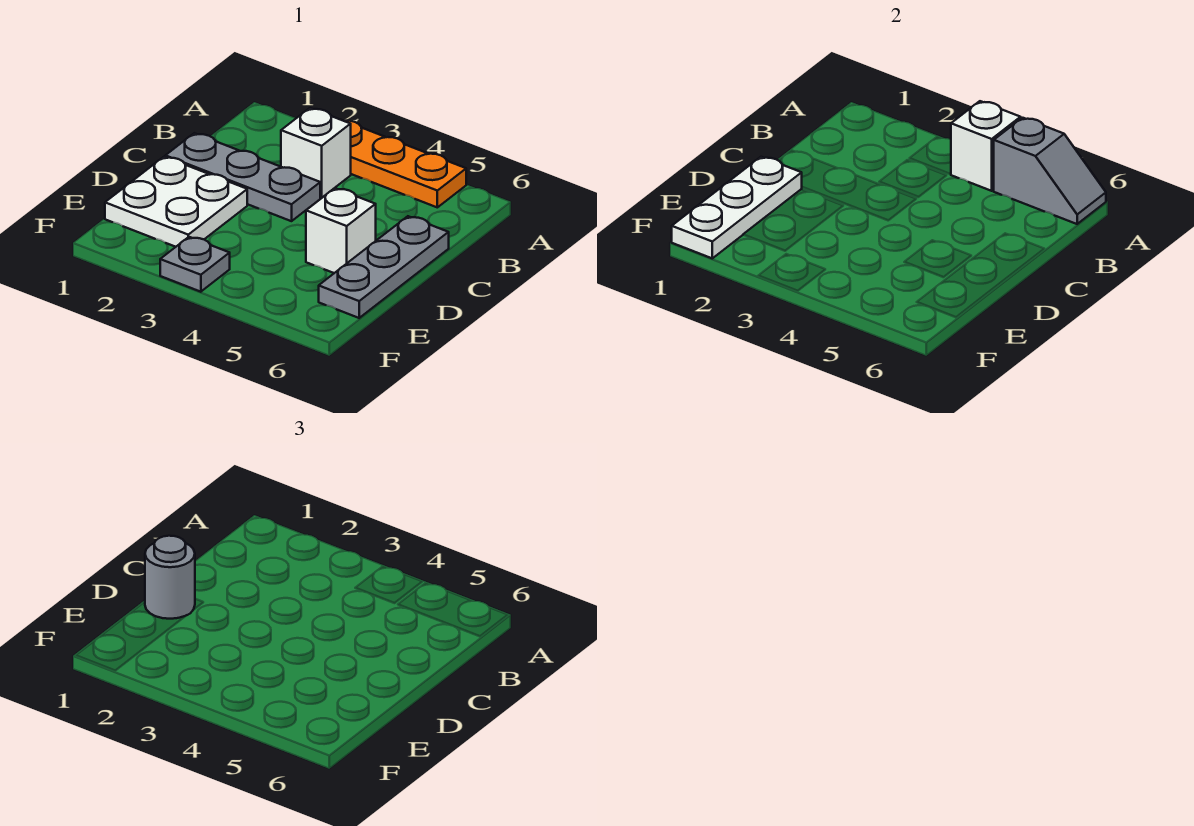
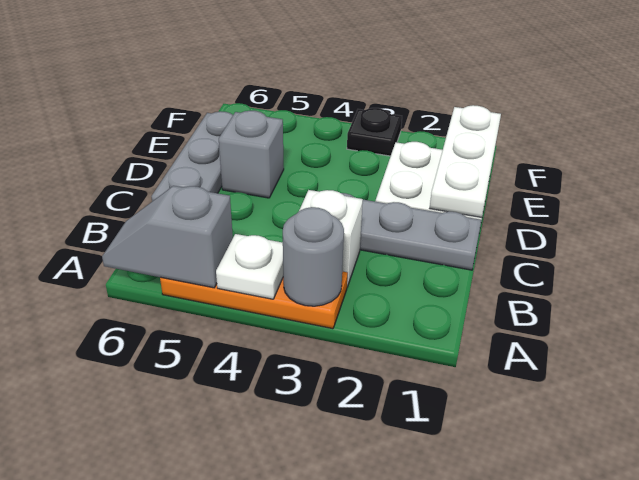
white brick A4 level 2 -> white plate A4 level 2
grey round brick D1 level 3 -> grey round brick A3 level 2
white brick D5 level 1 -> grey brick D5 level 1
grey plate F3 level 1 -> black plate F3 level 1

